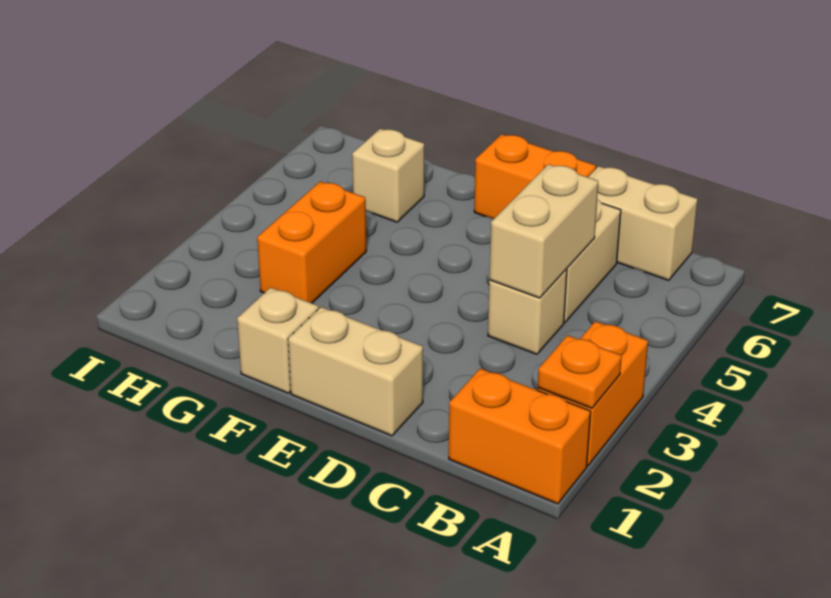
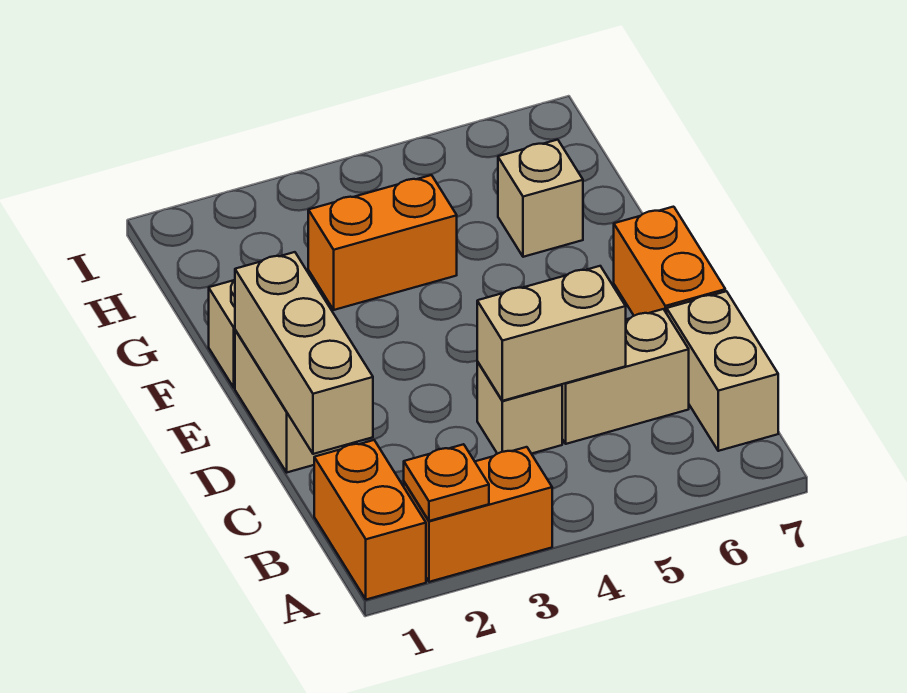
none -> tan brick C1:E1 level 2

